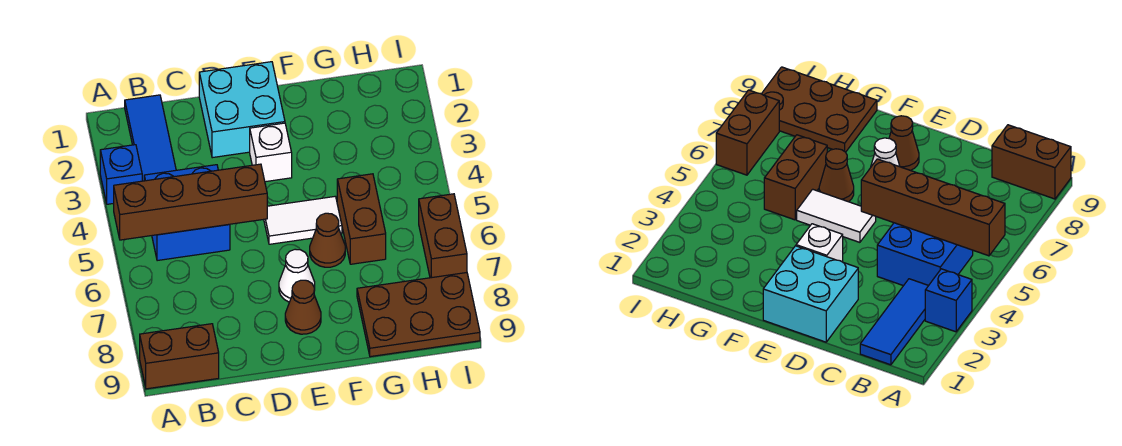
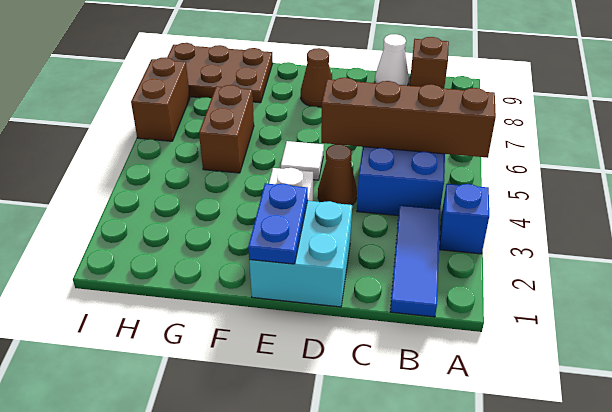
brown brick A9:B9 level 1 -> brown brick B9 level 1
none -> blue plate E1:E2 level 2
white tile E5:F5 level 1 -> white tile E5 level 1
white cone E7 level 1 -> white cone C9 level 1
brown cone F6 level 1 -> brown cone D4 level 1

